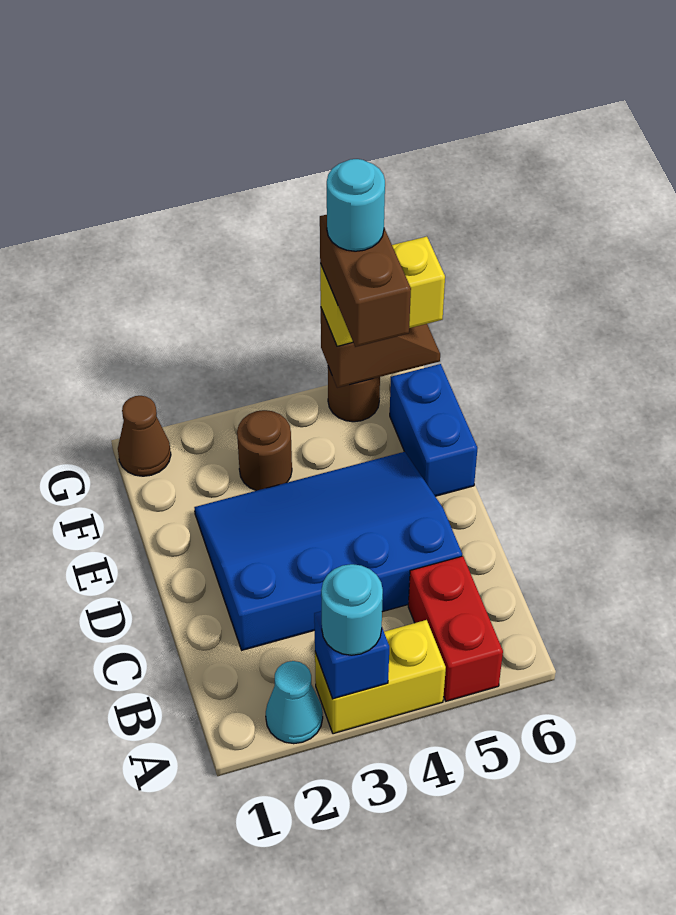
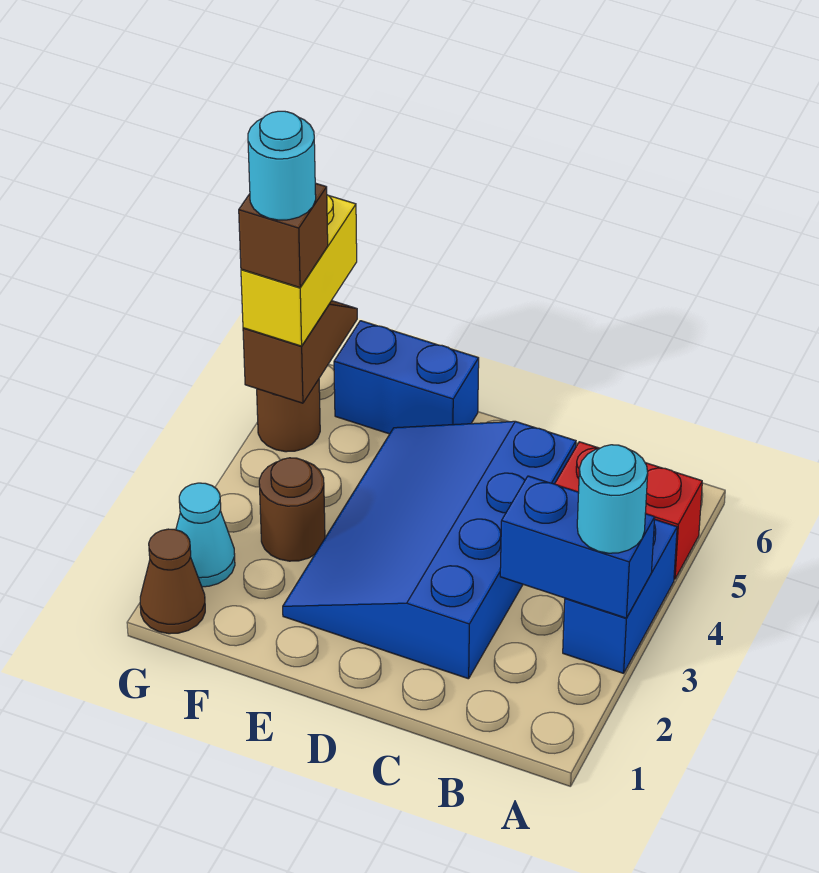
cyan cone A2 level 1 -> cyan cone G2 level 1
yellow brick A3:A4 level 1 -> blue brick A3:A4 level 1
blue brick A3 level 2 -> blue brick A3:B3 level 2
brown brick F5:G5 level 4 -> brown brick G5 level 4

